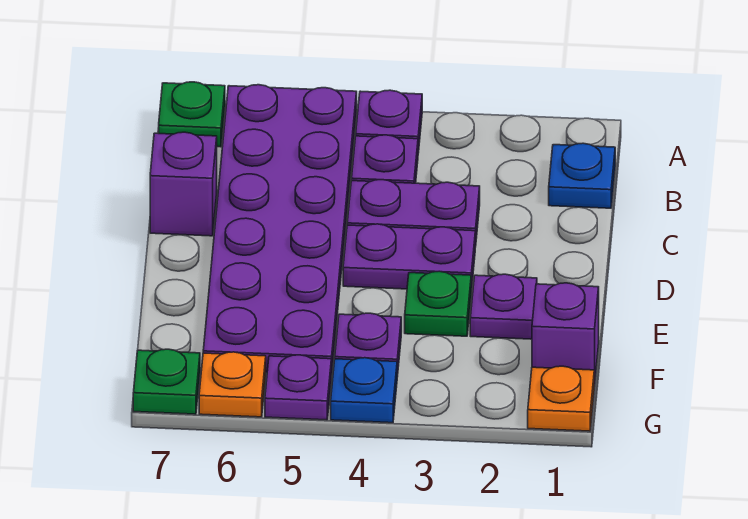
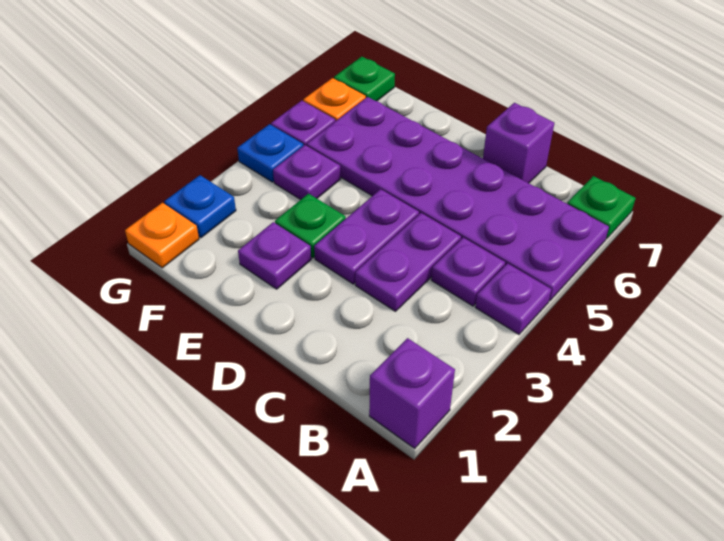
blue plate B1 level 1 -> blue plate G2 level 1
purple brick F1 level 1 -> purple brick A1 level 1

